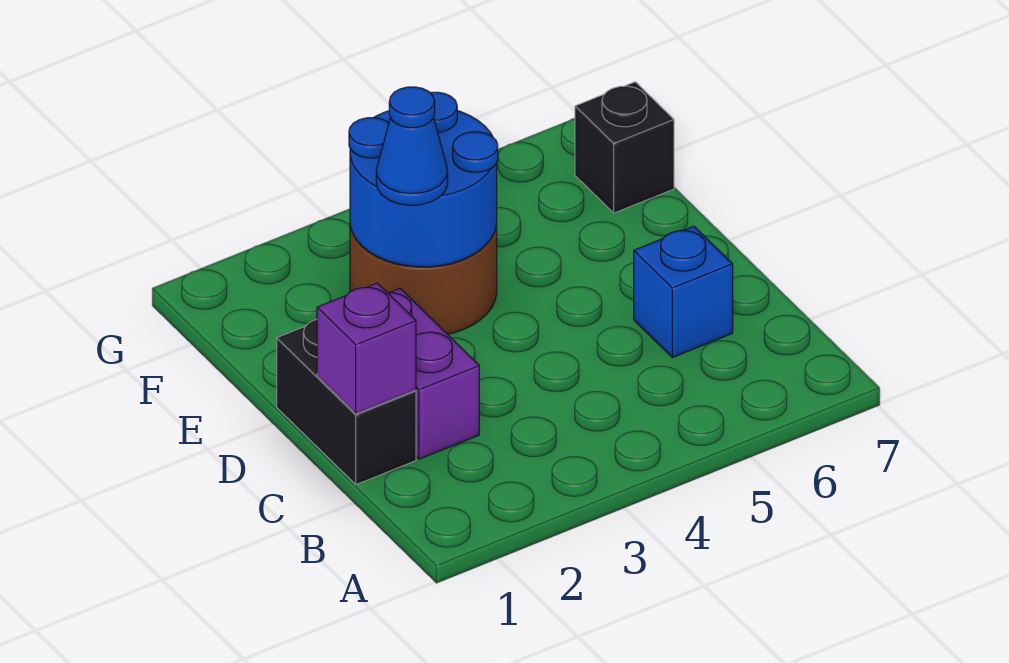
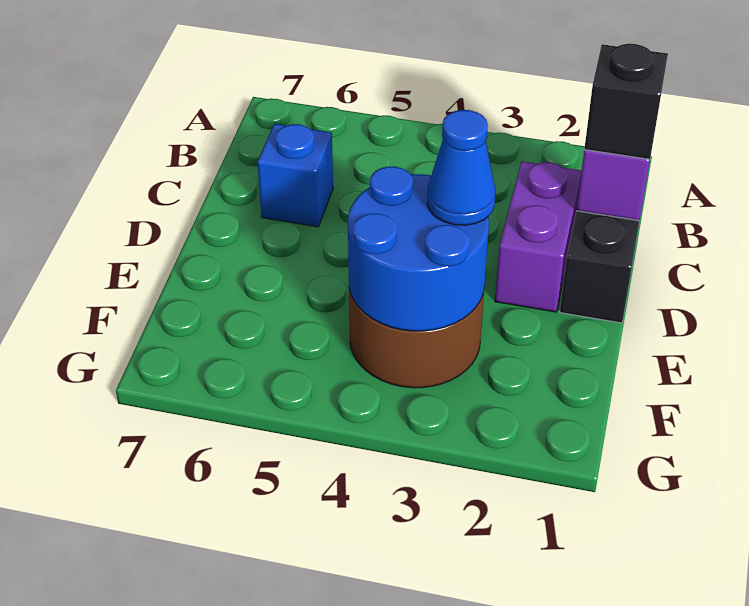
black brick F7 level 1 -> black brick C1 level 3

